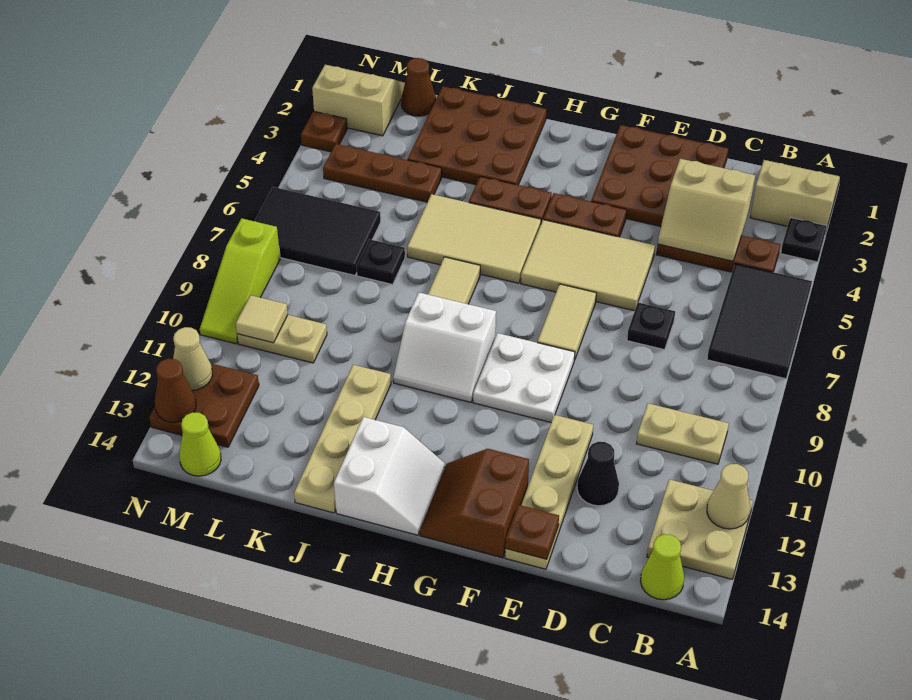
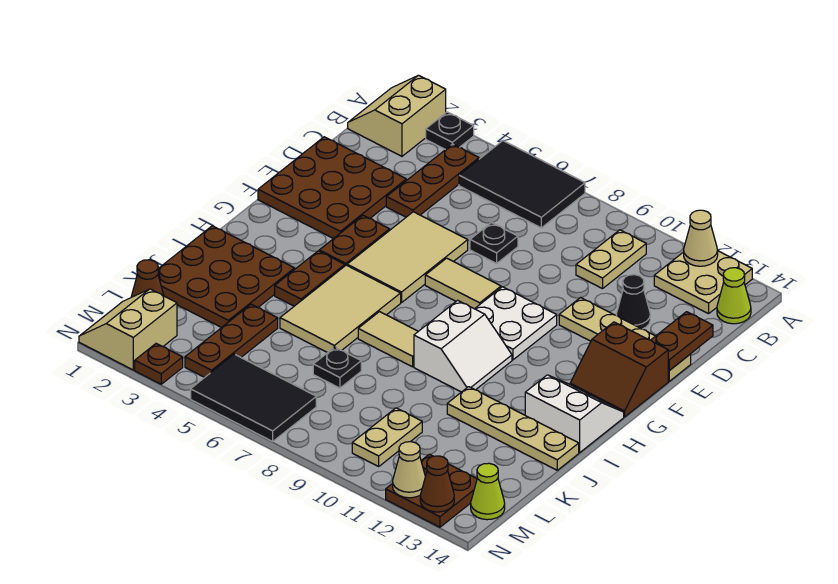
tan slope C3:D4 level 2 top 3 -> none
brown plate E14 level 2 -> brown plate D14:E14 level 2
black tile L6:N7 level 1 -> black tile M5:N7 level 1
tan tile M10 level 2 -> none
lime slope N8:N10 level 1 top 8 -> none

